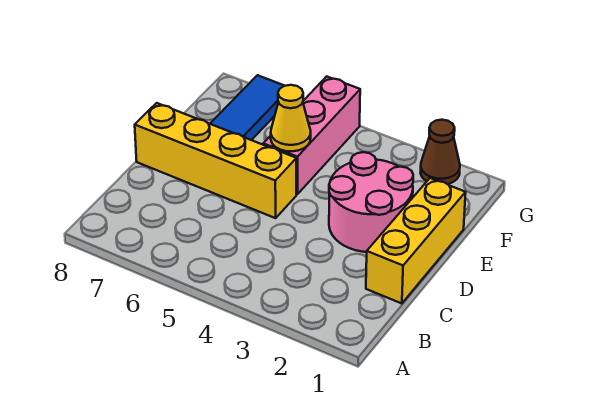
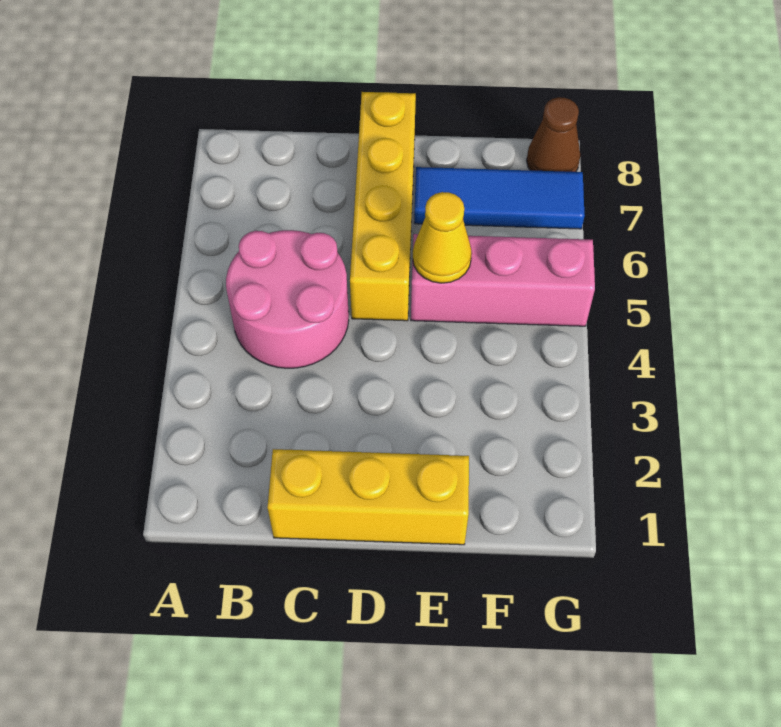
pink round brick D2:E3 level 1 -> pink round brick B4:C5 level 1
brown cone G2 level 1 -> brown cone G8 level 1

